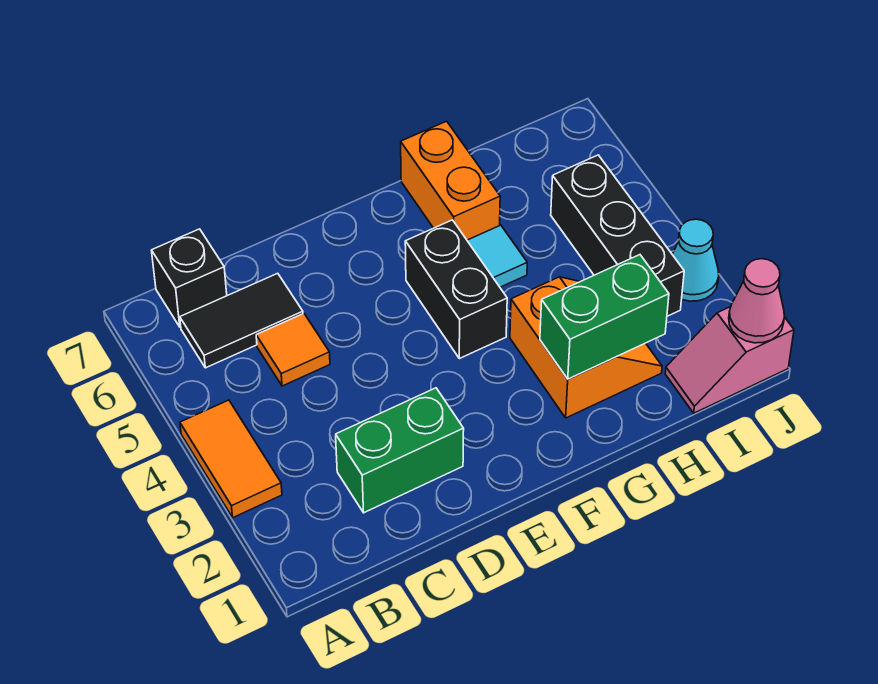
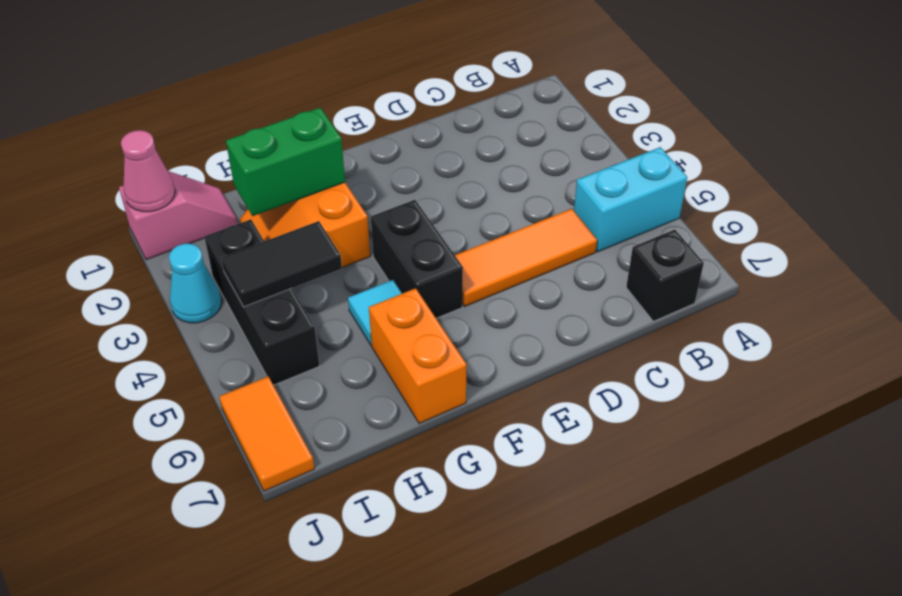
orange tile A3:A4 level 1 -> orange tile J6:J7 level 1
none -> cyan brick A5:B5 level 1
black tile B6:C6 level 1 -> black tile H4:I4 level 2
green brick C2:D2 level 1 -> none
orange tile C5 level 1 -> orange tile C5:E5 level 1

